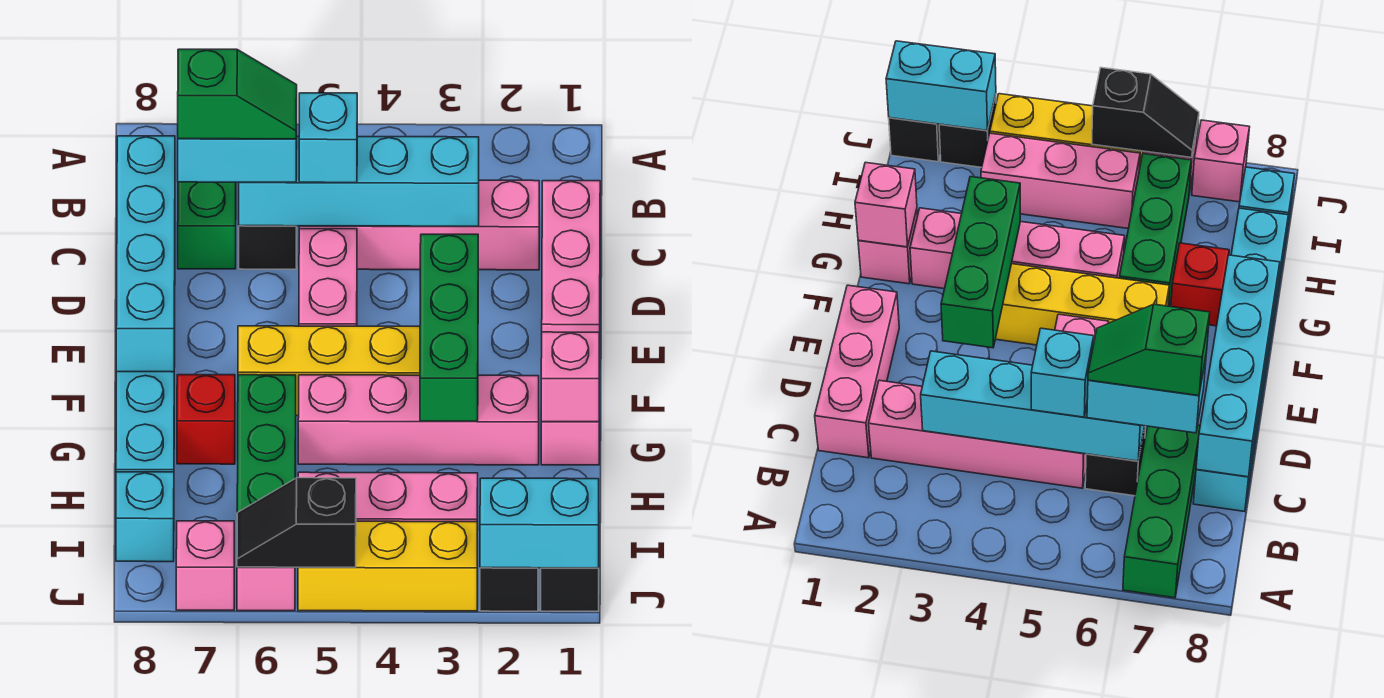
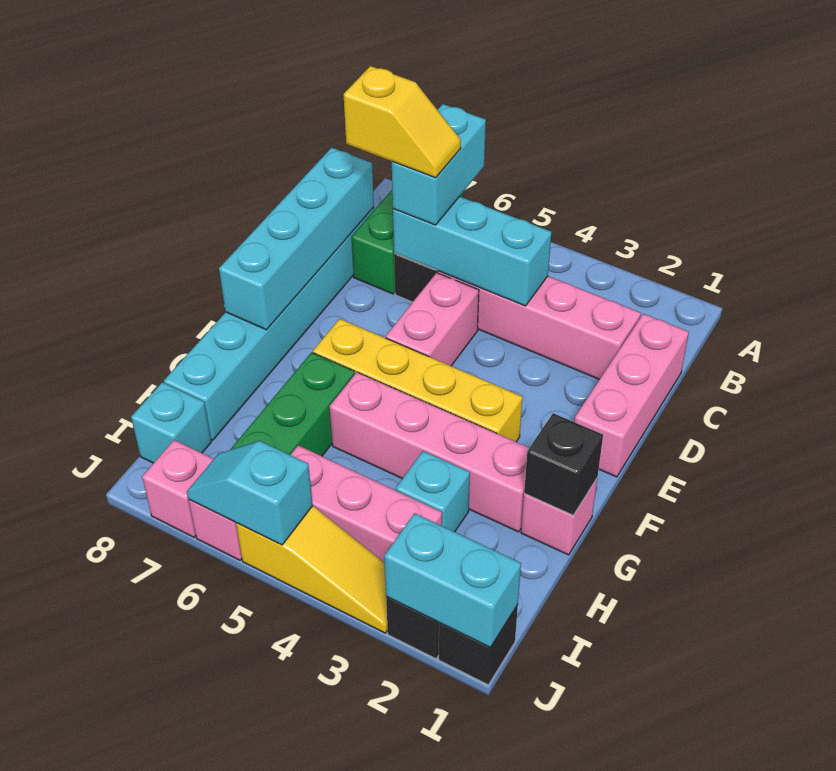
cyan brick C3:C6 level 2 -> cyan brick C4:C6 level 2
cyan brick C5 level 3 -> cyan brick H3 level 1
cyan brick C6:C7 level 3 -> cyan brick B6:C6 level 3
green slope C6:C7 level 4 top 7 -> yellow slope C6:C7 level 4 top 7
green brick E3:G3 level 2 -> none
pink brick G1 level 2 -> black brick G1 level 2
red brick G7 level 1 -> none
yellow brick J3:J5 level 1 -> yellow slope J3:J5 level 1 top 5
black slope J5:J6 level 2 top 5 -> cyan slope J5:J6 level 2 top 5

